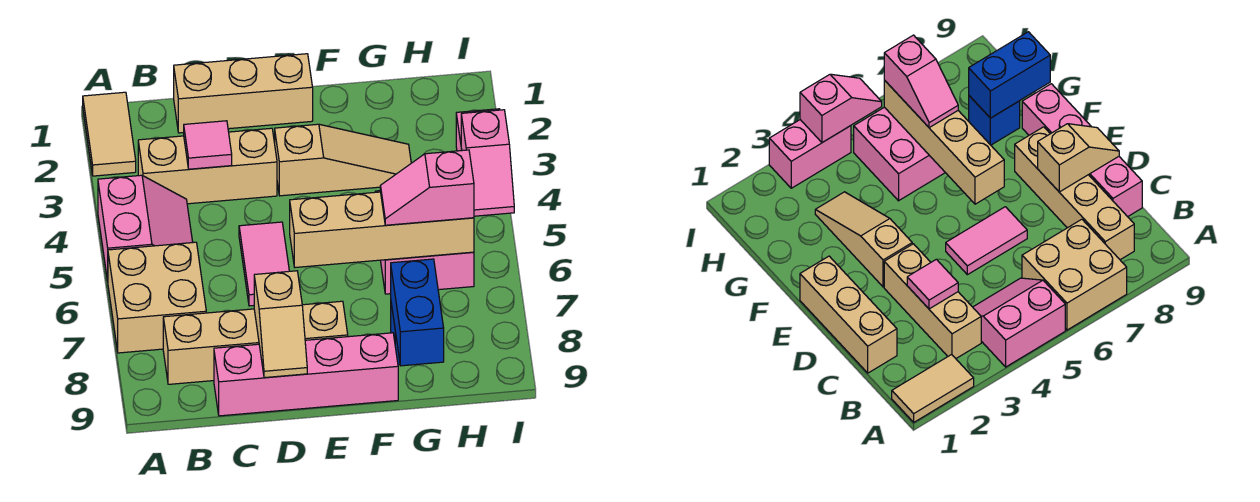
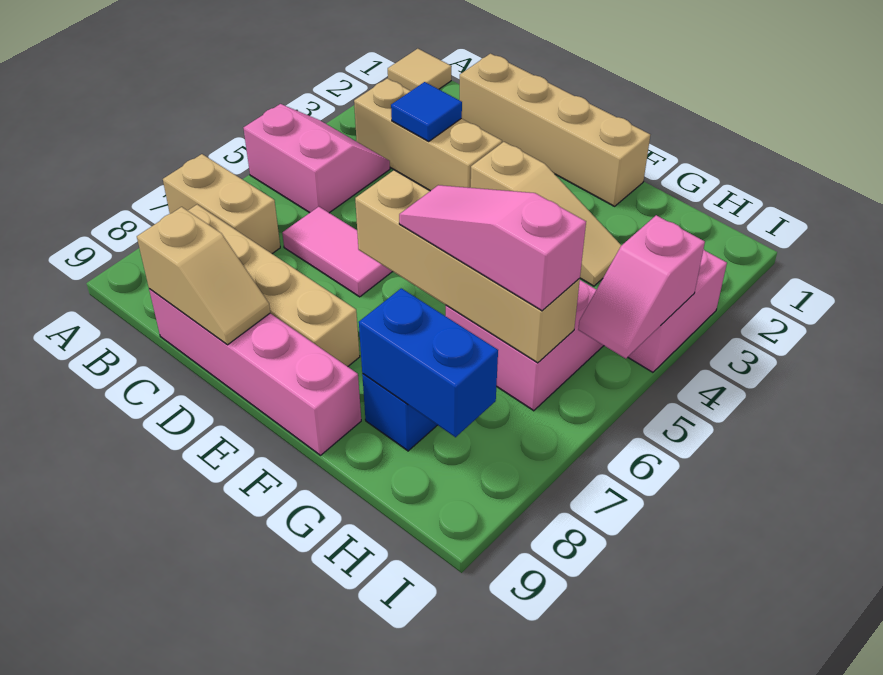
tan tile A1:A2 level 1 -> tan tile A1 level 1
pink slope A4:B5 level 1 top A -> pink slope A4:B5 level 1 top 5
tan brick A6:B7 level 1 -> tan brick A7:B7 level 1
tan brick C1:E1 level 1 -> tan brick C1:F1 level 1
pink tile C3 level 2 -> blue tile C3 level 2
pink tile D5:D6 level 1 -> pink tile C6:D6 level 1
tan slope D8:D9 level 2 top 8 -> tan slope C9:D9 level 2 top C
pink slope G6:H6 level 3 top H -> pink slope F6:H6 level 3 top H
blue brick G8:G9 level 2 -> blue brick G8:H8 level 2

